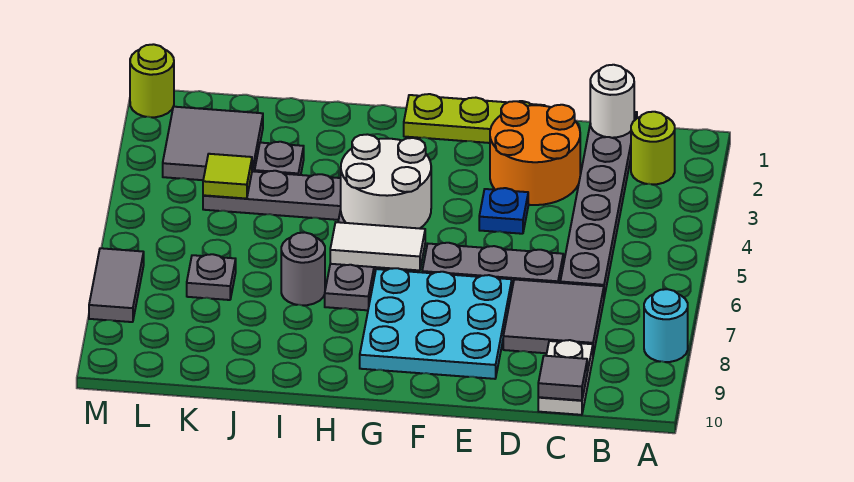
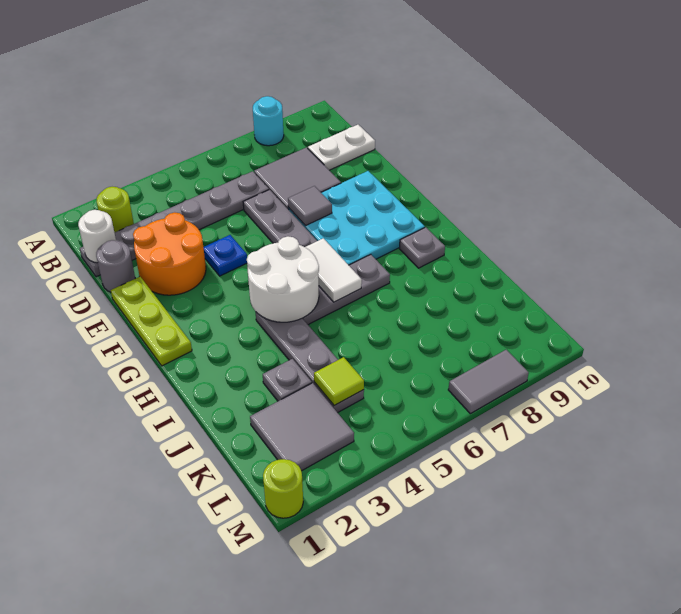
grey tile C10 level 2 -> grey tile E7 level 2
grey round brick I7 level 1 -> grey round brick D1 level 1
grey plate K7 level 1 -> grey plate H9 level 1

